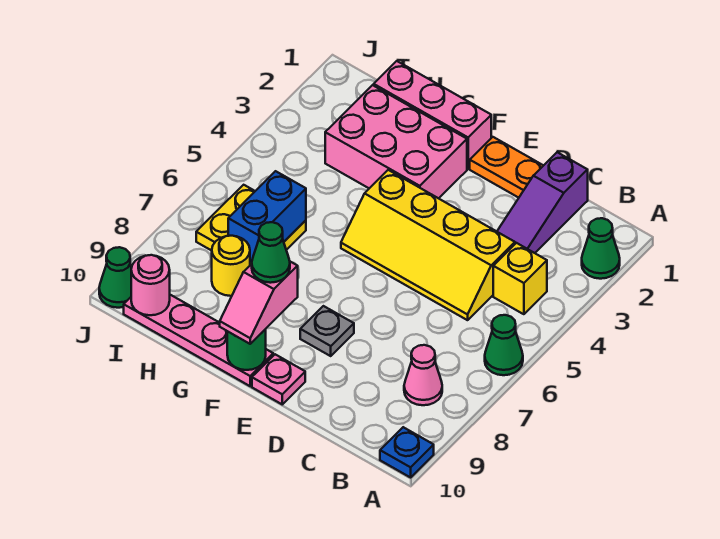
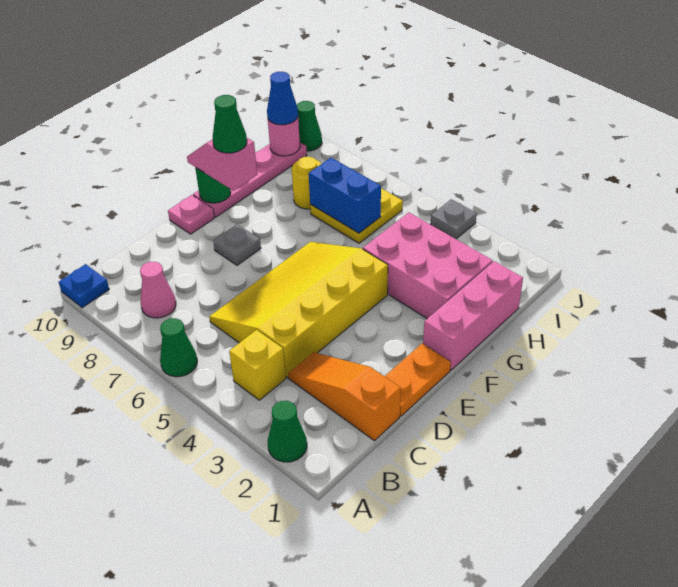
purple slope C1:C3 level 1 top 1 -> orange slope C1:C3 level 1 top 1
yellow slope C4:F5 level 1 top 4 -> yellow slope C4:F6 level 1 top 4
pink brick F2:H3 level 1 -> pink brick G2:H4 level 1
none -> blue cone I10 level 3
none -> grey plate J4 level 1

